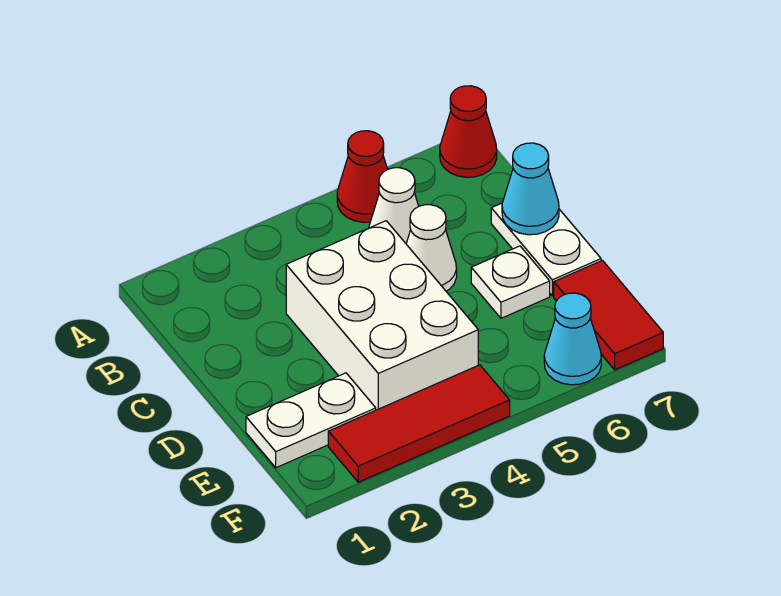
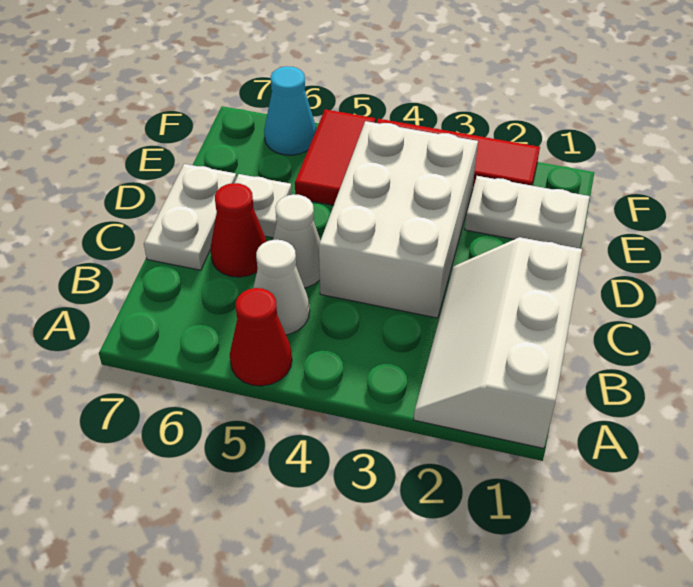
none -> white slope A1:C2 level 1 top 1
red cone A7 level 1 -> red cone C6 level 1
cyan cone C7 level 2 -> none
red tile E7:F7 level 1 -> red tile E5:F5 level 1

